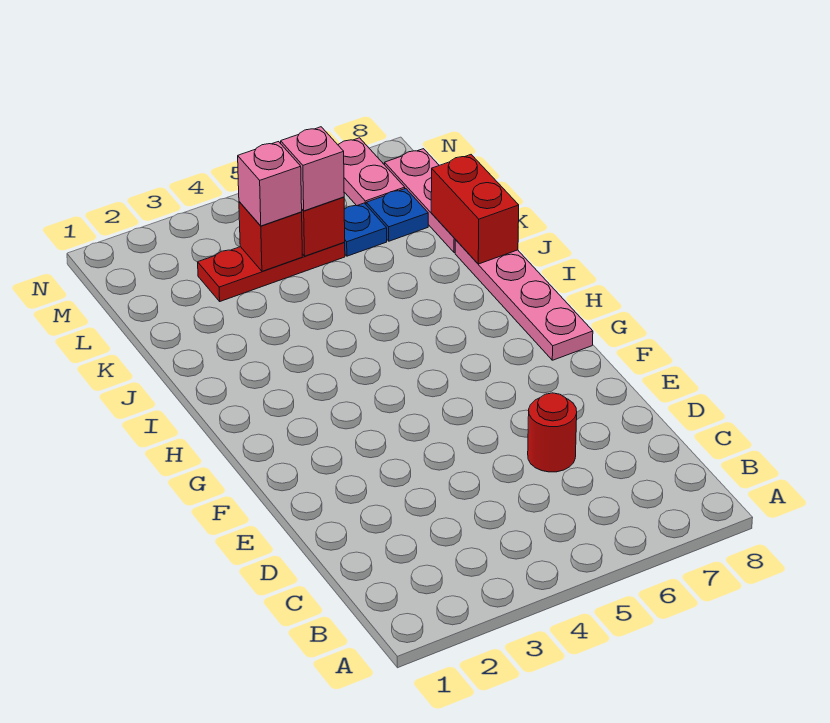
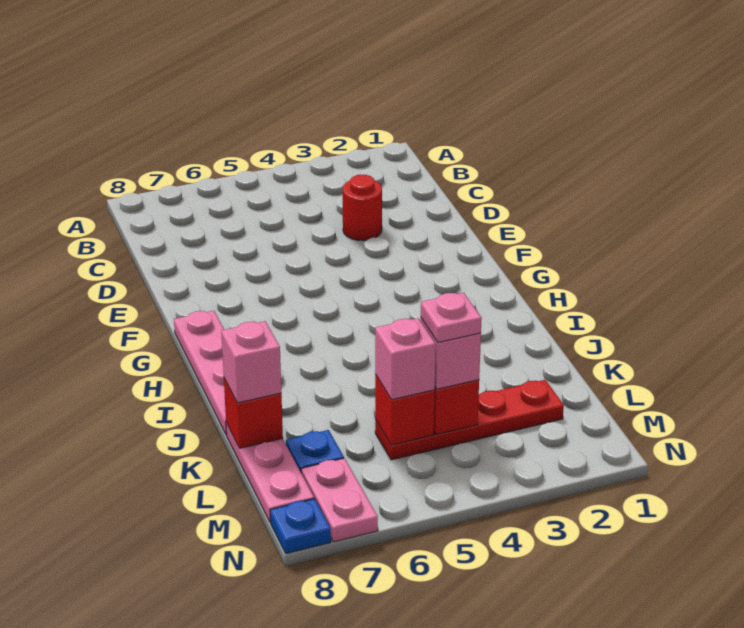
red round brick D6 level 1 -> red round brick D3 level 1
red brick J8:K8 level 2 -> red brick K8 level 2
none -> pink brick K8 level 3
red plate L3:L5 level 1 -> red plate L2:L5 level 1
none -> pink plate L4 level 4
blue plate L6 level 1 -> blue plate N8 level 1

